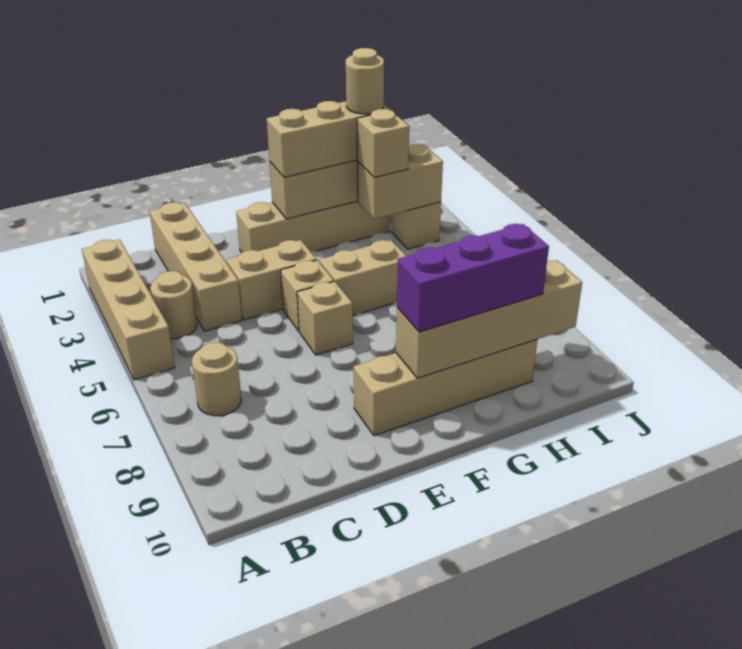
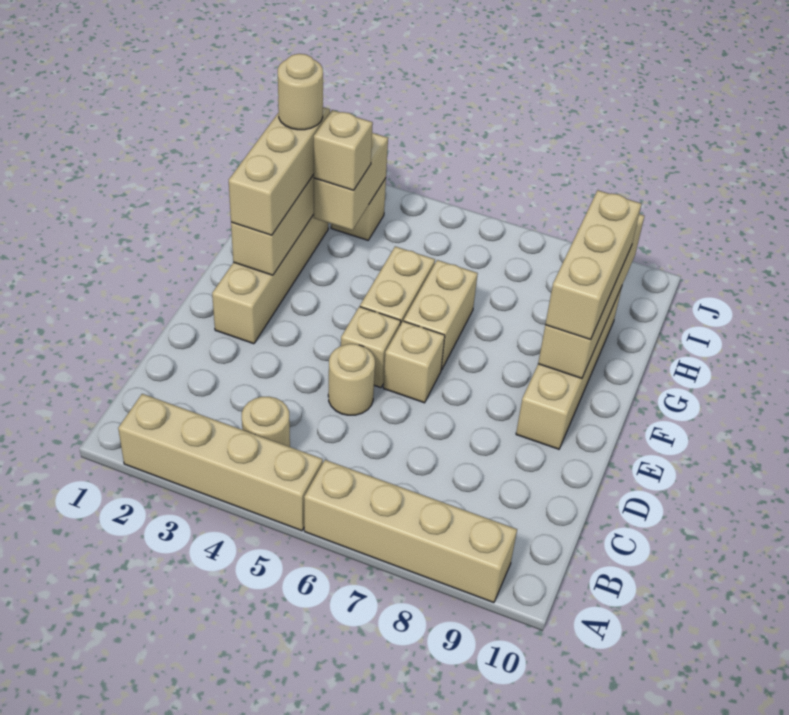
tan round brick B7 level 1 -> tan round brick D5 level 1
tan brick C1:C4 level 1 -> tan brick A6:A9 level 1
tan brick D4:E4 level 1 -> tan brick F6:G6 level 1
purple brick F9:H9 level 3 -> tan brick F9:H9 level 3

